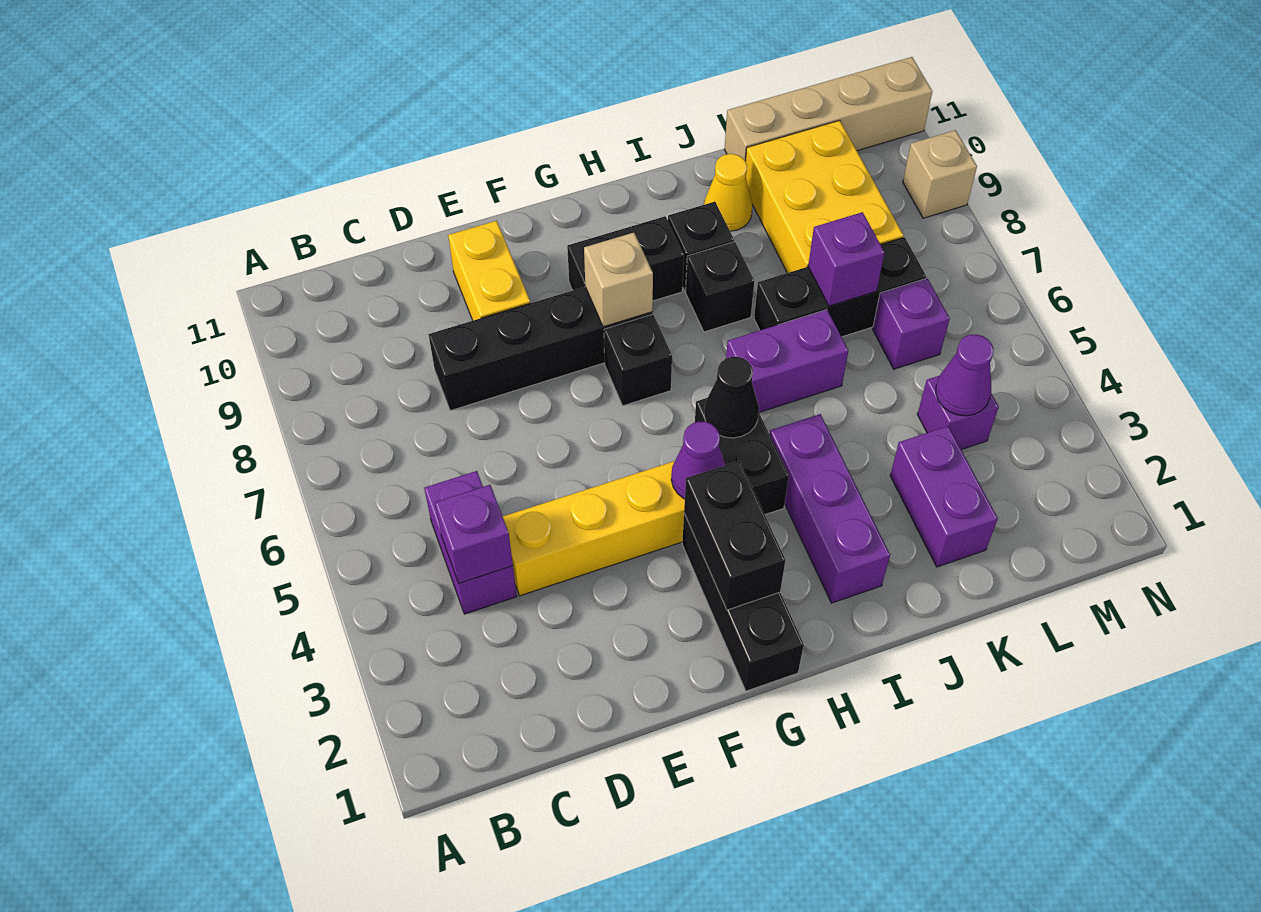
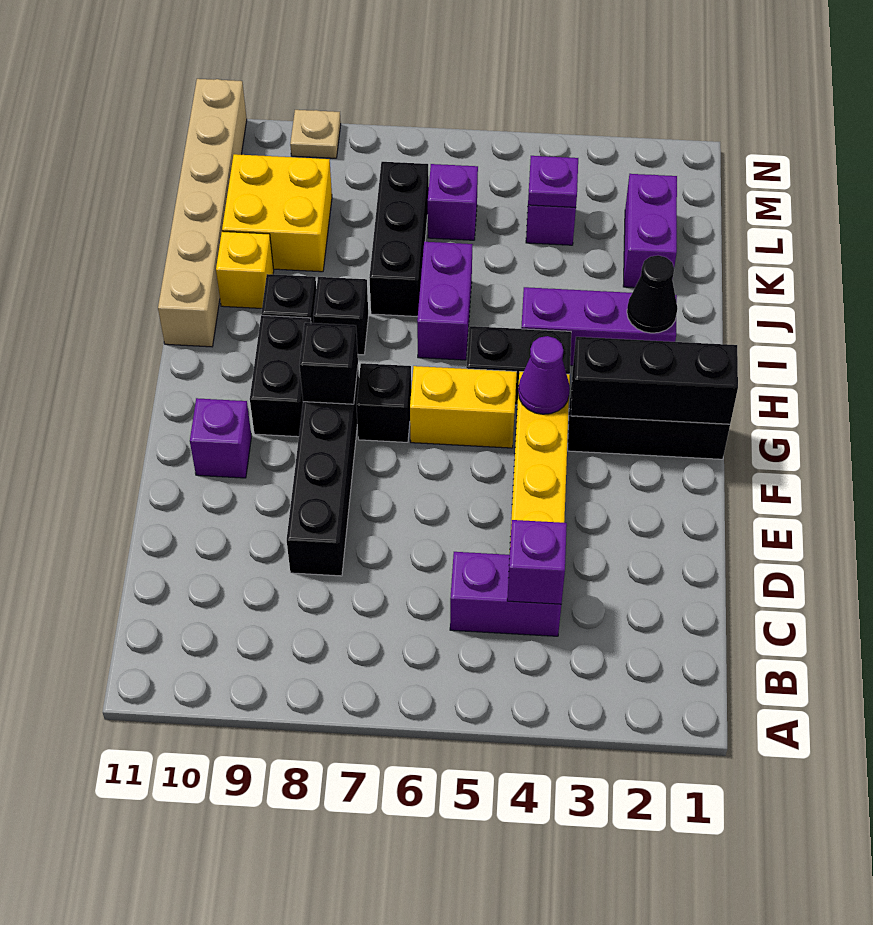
yellow brick E9:E10 level 1 -> yellow brick G5:G6 level 1
black brick G2:G3 level 2 -> black brick G1:G3 level 2
tan brick G8 level 2 -> black brick G8 level 2
black cone H5 level 2 -> black cone I2 level 2
yellow cone J10 level 1 -> yellow brick J10 level 1
purple brick K2:K3 level 1 -> purple brick K2:L2 level 1
purple brick K7 level 2 -> purple brick F10 level 1
yellow brick K8:L10 level 1 -> yellow brick K9:L10 level 1
tan brick K11:N11 level 1 -> tan brick I11:N11 level 1
purple cone L4 level 2 -> purple plate L4 level 2
tan brick N9 level 1 -> tan plate N9 level 1

